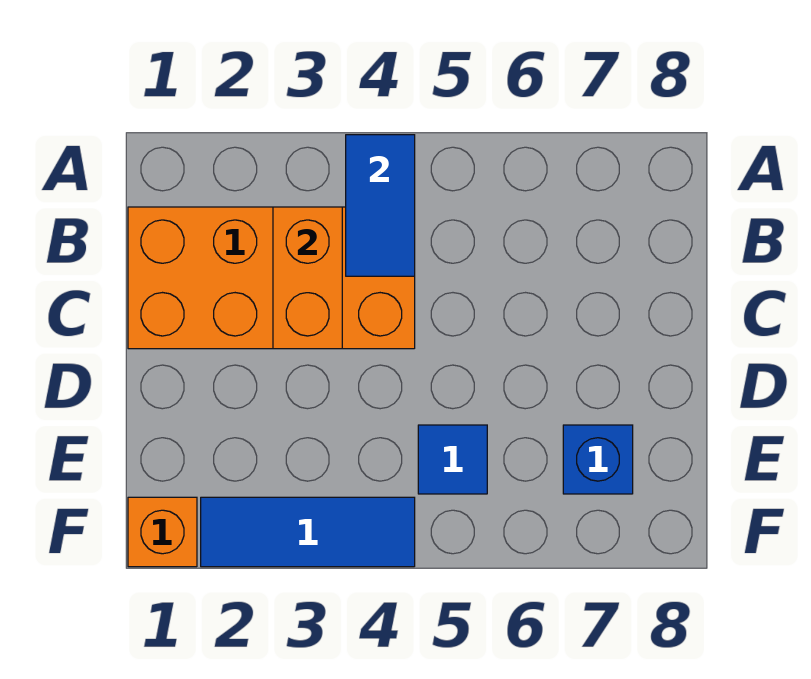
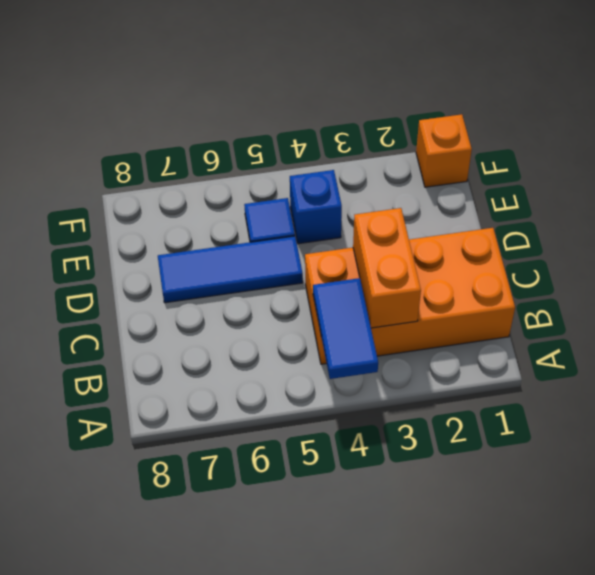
blue brick E7 level 1 -> blue brick E4 level 1
blue tile F2:F4 level 1 -> blue tile D5:D7 level 1

